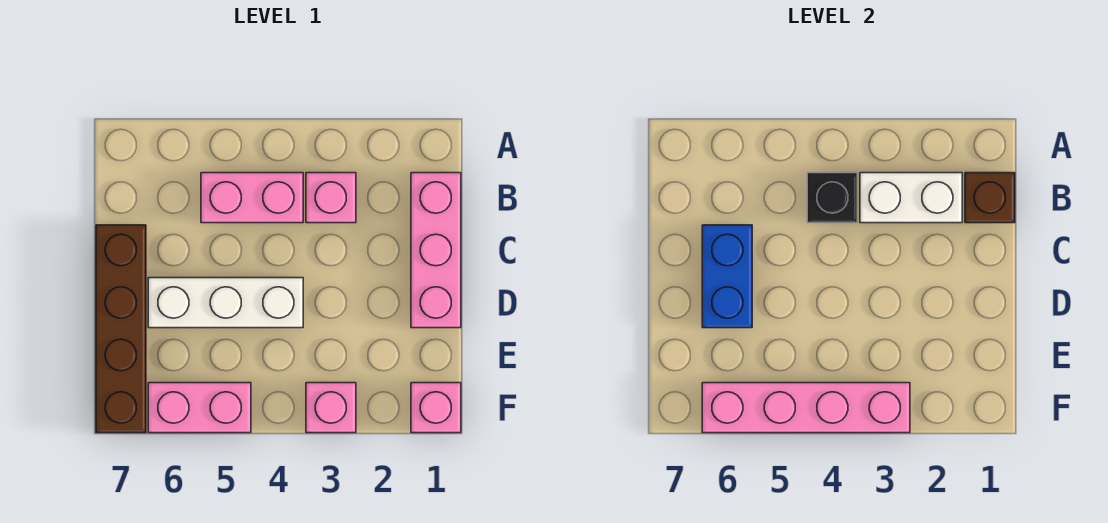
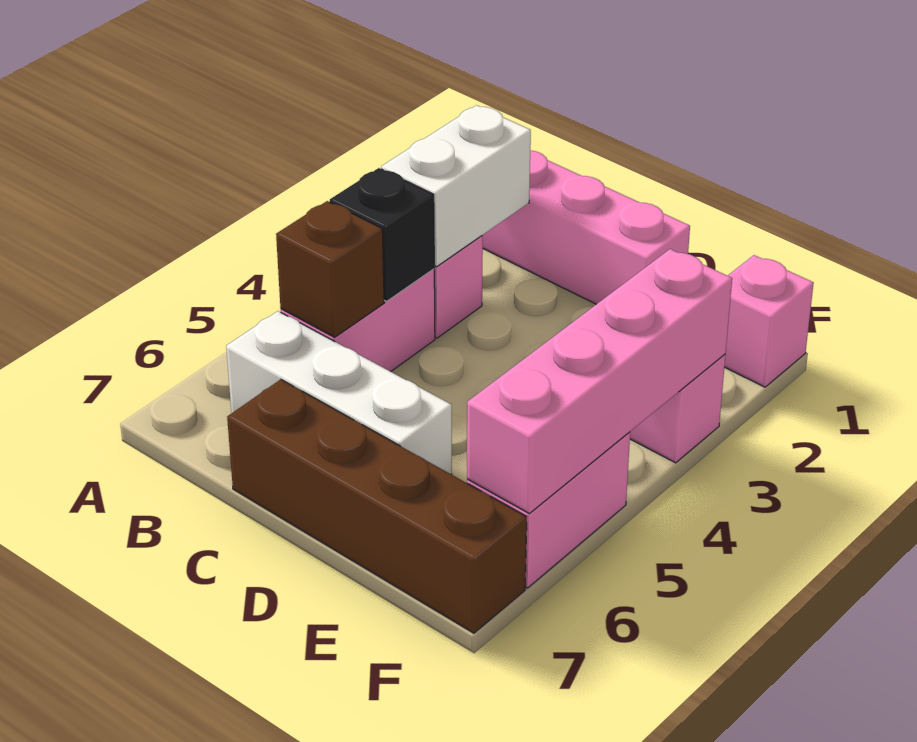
brown brick B1 level 2 -> brown brick B5 level 2
blue brick C6:D6 level 2 -> none
white brick D4:D6 level 1 -> white brick B6:D6 level 1

